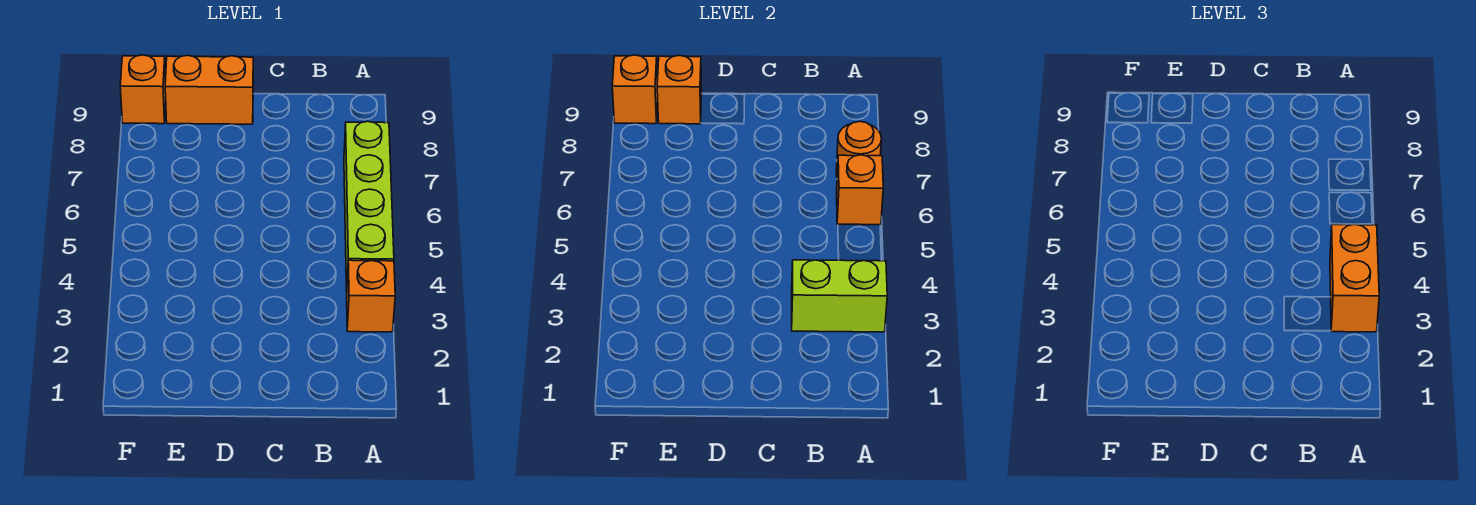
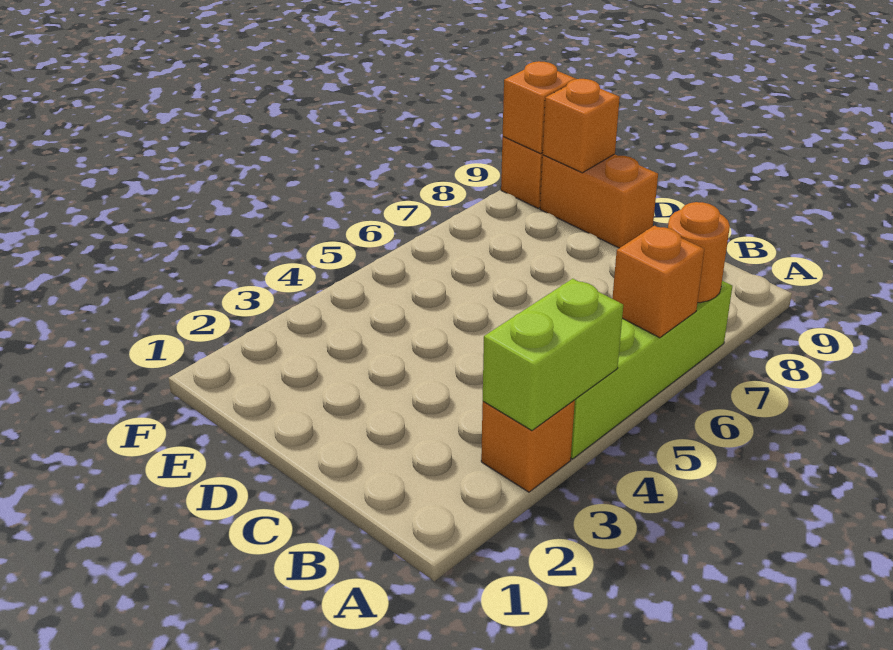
lime brick A3:B3 level 2 -> lime brick A3:A4 level 2
orange brick A3:A4 level 3 -> none

